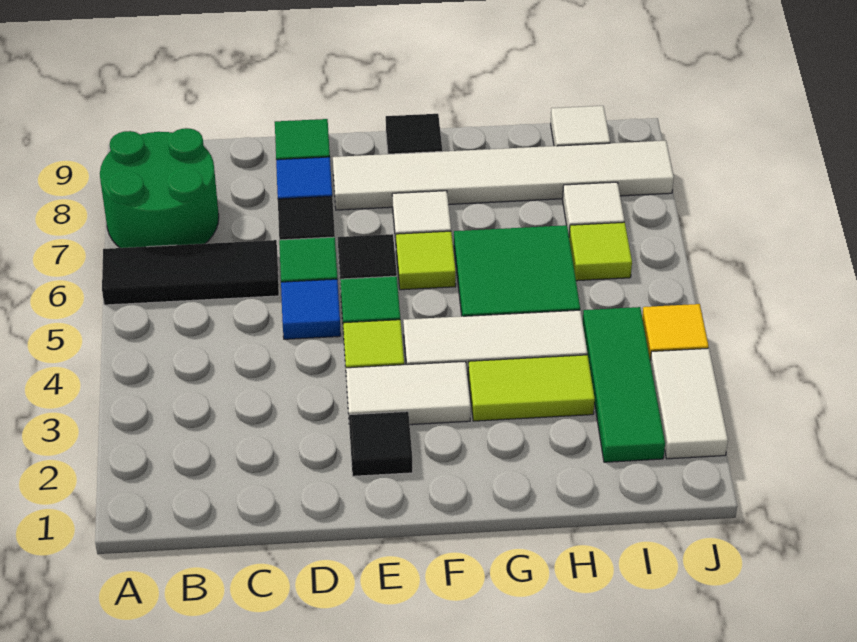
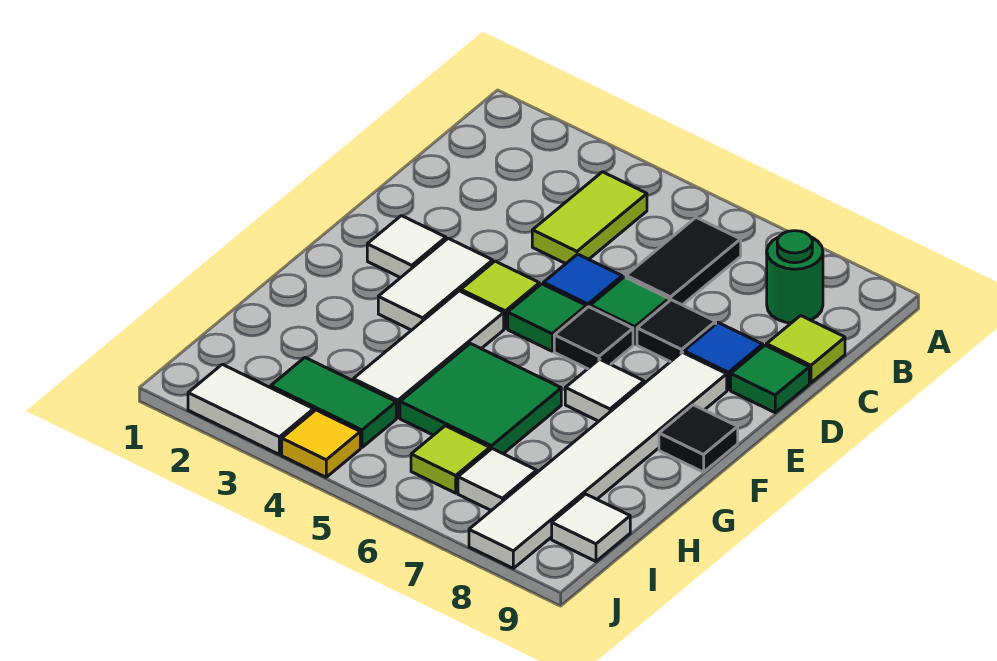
black tile A6:C6 level 1 -> black tile B6:C6 level 1
green round brick A7:B8 level 1 -> green round brick B8 level 1
black tile E2 level 1 -> white tile E2 level 1
lime tile F6 level 1 -> lime tile C9 level 1
lime tile G3:H3 level 1 -> lime tile B4:C4 level 1
green tile I2:I4 level 1 -> green tile I3:I4 level 1

